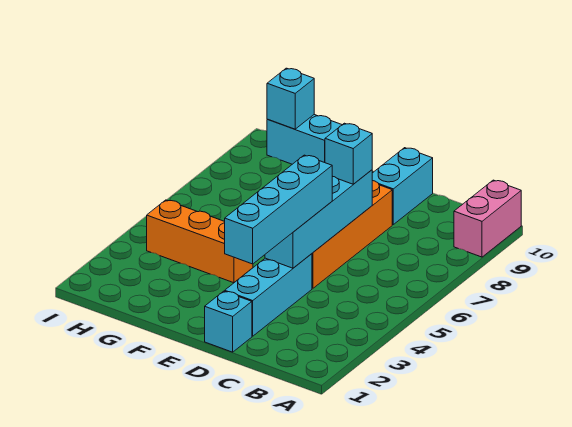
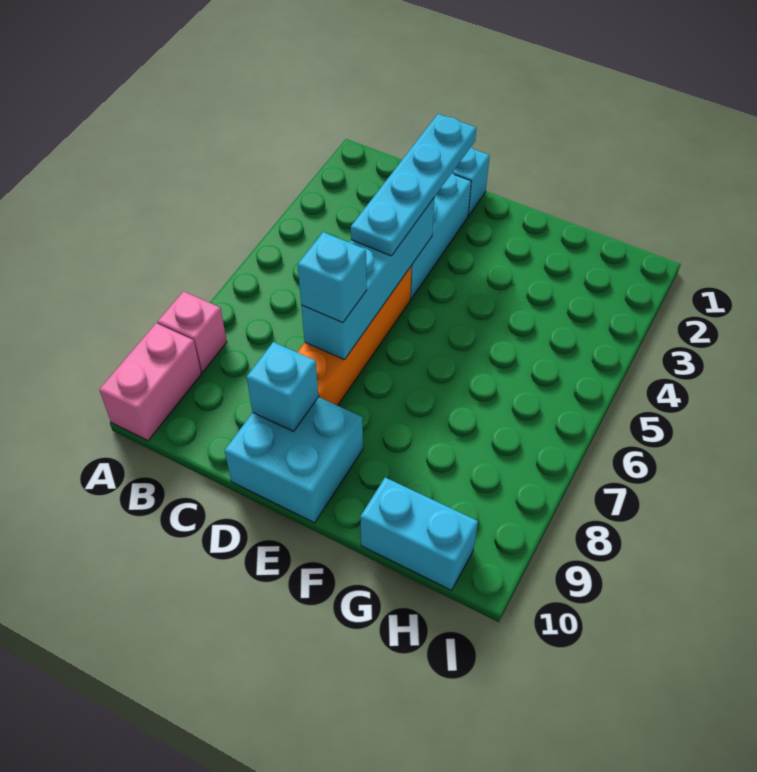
none -> pink brick A8 level 1
cyan brick D2:D5 level 3 -> cyan plate D2:D5 level 3
cyan brick D9:D10 level 1 -> cyan brick D9:E10 level 1
orange brick F4:H4 level 1 -> none
cyan brick H10 level 2 -> cyan brick D9 level 2

